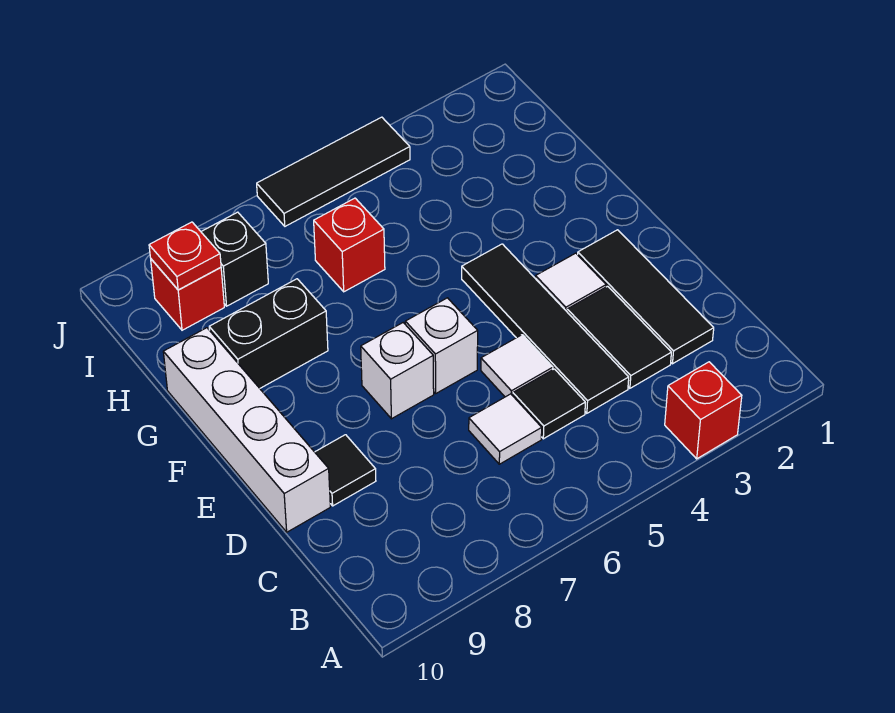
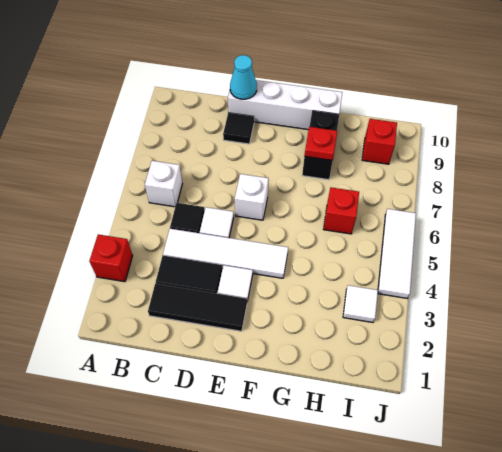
black tile C4:F4 level 1 -> white tile C4:F4 level 1
white tile C6 level 1 -> white tile I3 level 1
none -> cyan cone D10 level 2
white brick E7 level 1 -> white brick B6 level 1
black brick I8 level 1 -> none
red plate I9 level 2 -> red plate G8 level 2
black tile J4:J6 level 1 -> white tile J4:J6 level 1

